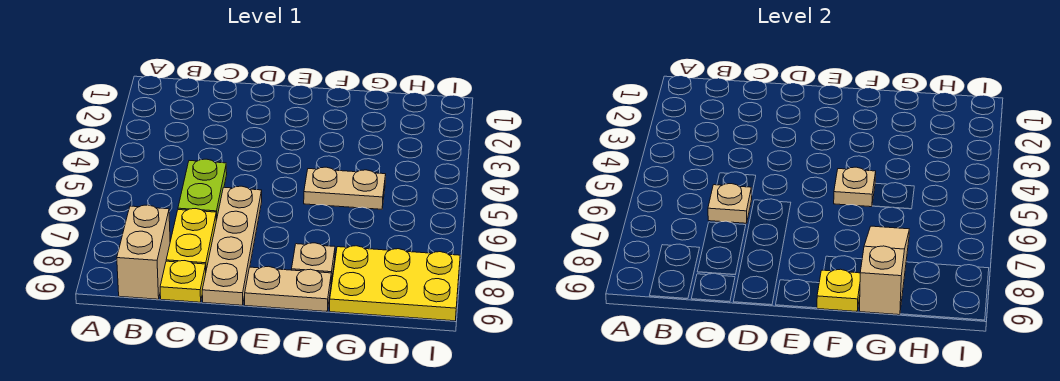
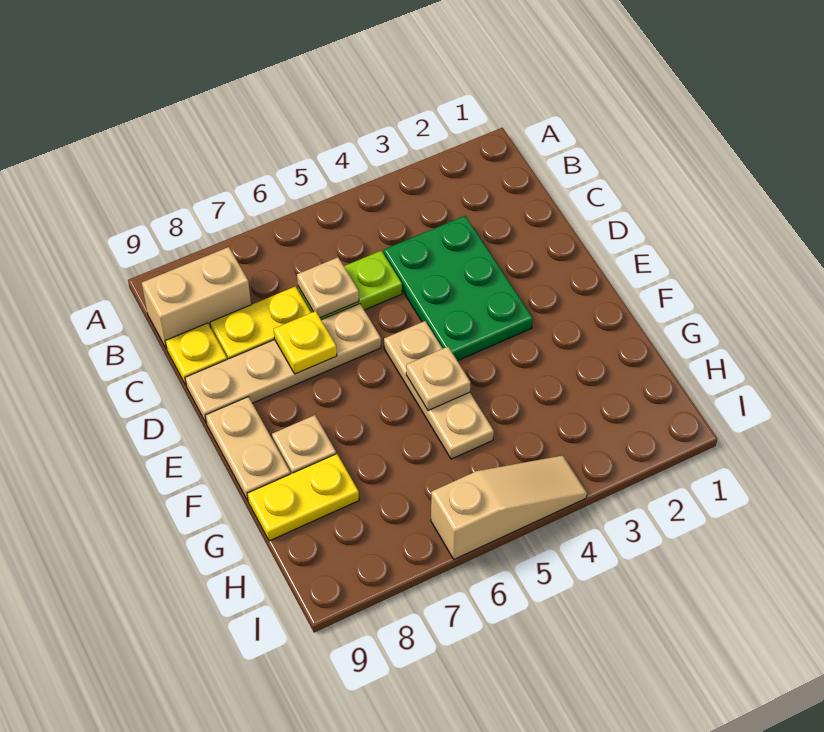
none -> green plate C3:E4 level 1
tan plate F5:G5 level 1 -> tan plate E5:G5 level 1
yellow plate F9 level 2 -> yellow plate D7 level 2
tan slope G7:G9 level 2 top 9 -> tan slope I4:I6 level 1 top 6
yellow plate G8:I9 level 1 -> yellow plate G8:G9 level 1

